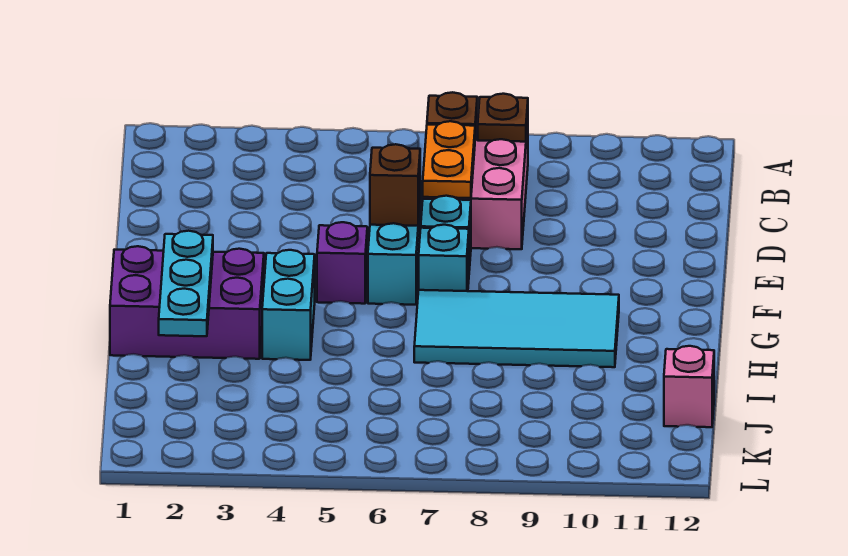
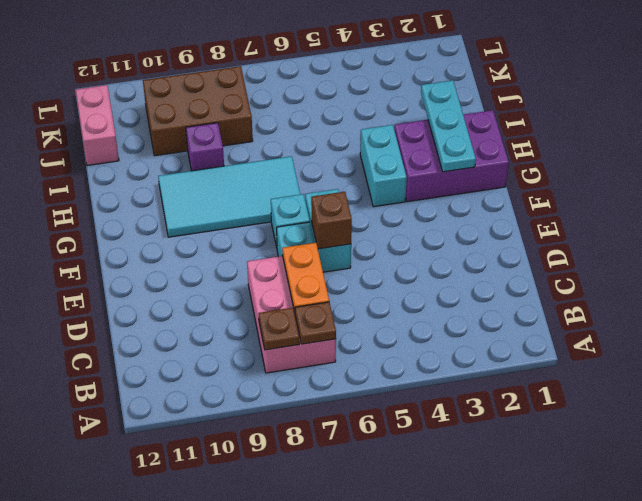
purple brick F5 level 1 -> purple brick I9 level 1
none -> brown brick J8:K10 level 1
pink brick J12 level 1 -> pink brick J12:K12 level 1

